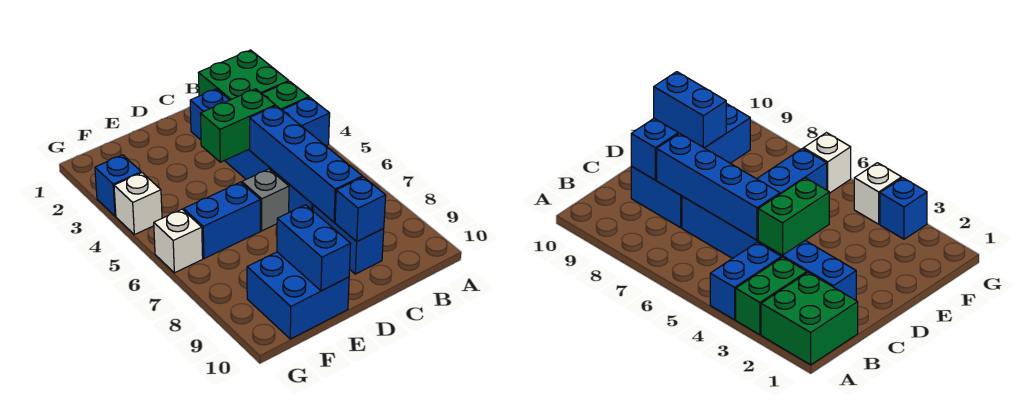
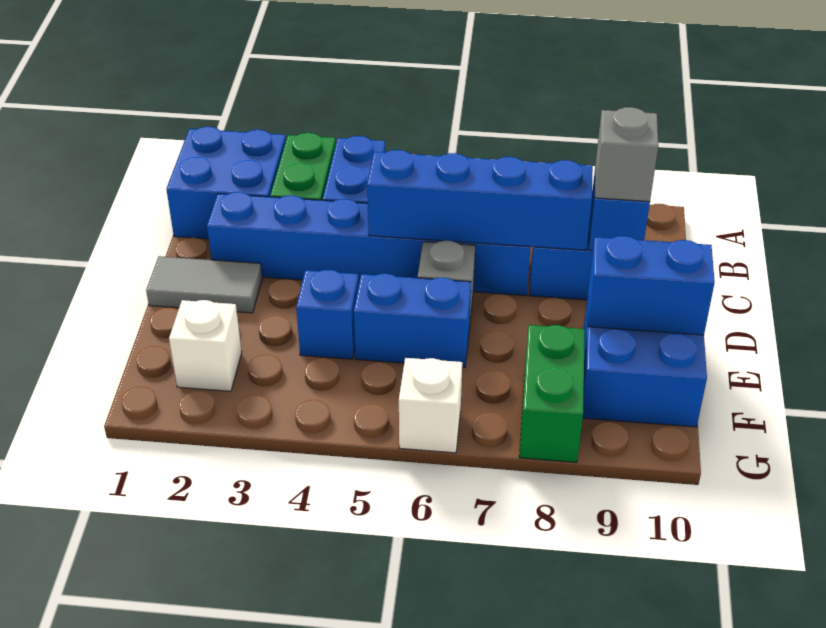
green brick A1:B2 level 1 -> blue brick A1:B2 level 1
green brick C4:D4 level 2 -> green brick F8:G8 level 1
none -> grey brick C9 level 3
none -> grey tile D1:D2 level 1
blue brick E6:F6 level 1 -> blue brick E5:E6 level 1
blue brick G3 level 1 -> blue brick E4 level 1
white brick G4 level 1 -> white brick F2 level 1

